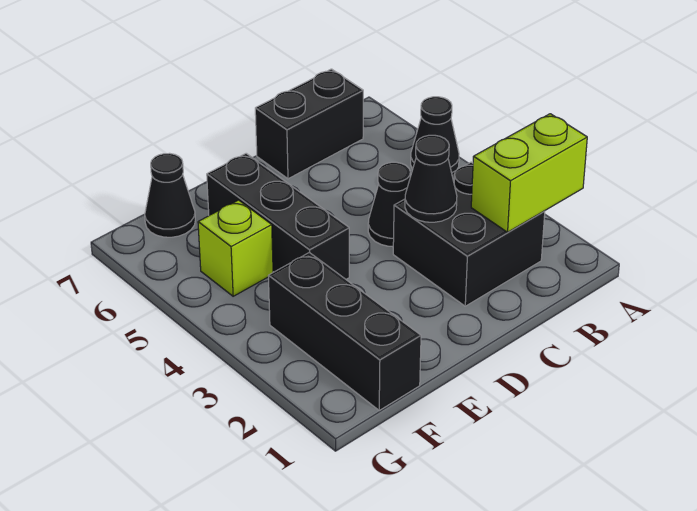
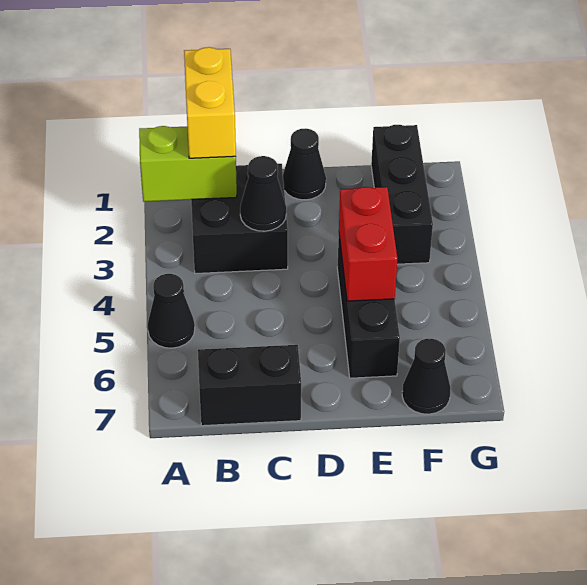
none -> yellow brick B1:B2 level 3
black cone C4 level 1 -> black cone D1 level 1
none -> red brick E4:E5 level 2
lime brick F5 level 1 -> none

